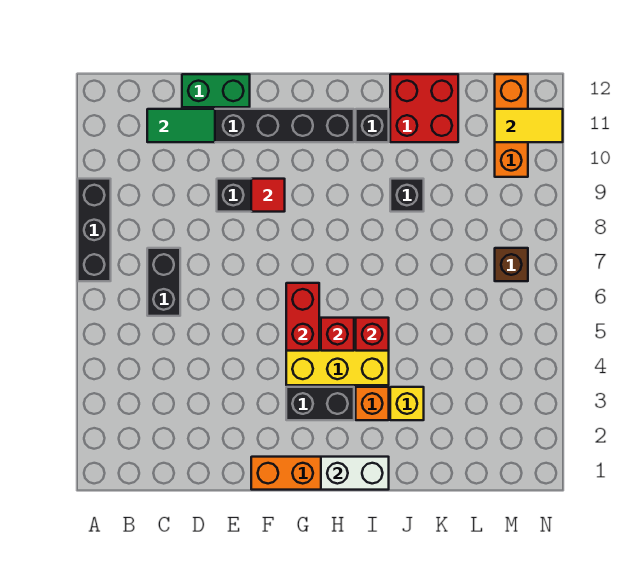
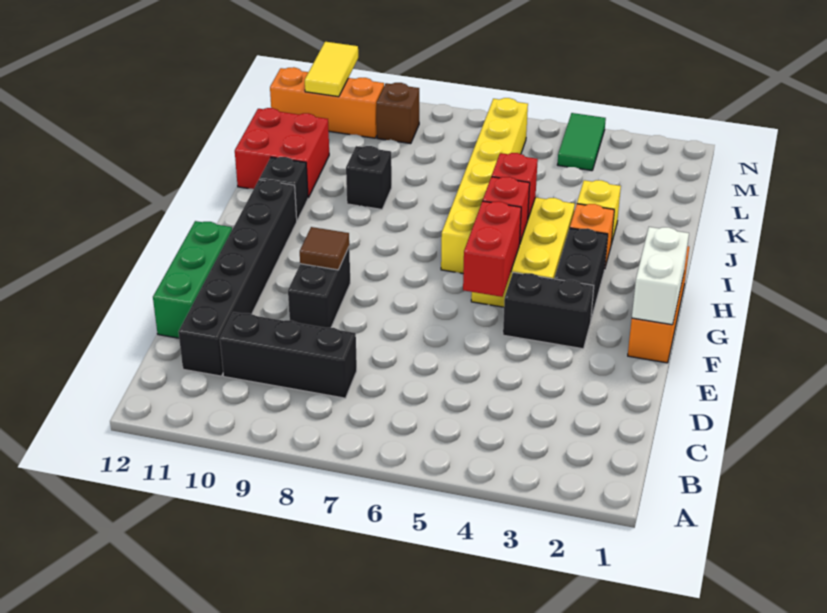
black brick A7:A9 level 1 -> black brick C8:C10 level 1
black brick C6:C7 level 1 -> black brick F3:F4 level 1
green tile C11:D11 level 2 -> green tile M4:N4 level 1
green brick D12:E12 level 1 -> green brick D12:F12 level 1
red tile F9 level 2 -> brown tile F9 level 2
red brick G5:G6 level 2 -> red brick F5:G5 level 2
white brick H1:I1 level 2 -> white brick F1:G1 level 2
none -> yellow brick H6:M6 level 1
brown brick M7 level 1 -> brown brick M9 level 1

